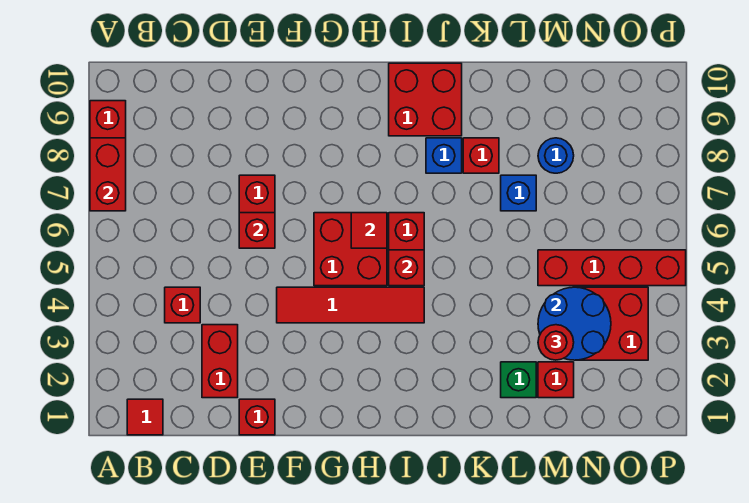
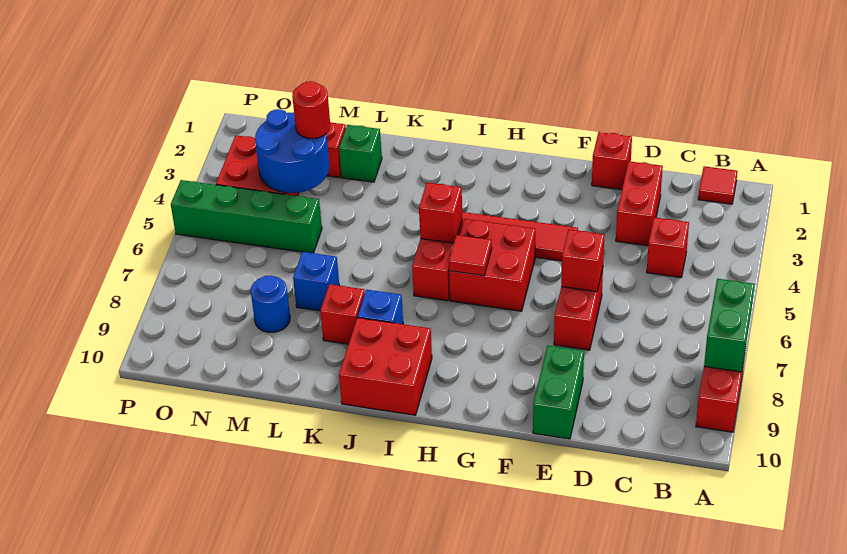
red brick A7:A8 level 2 -> green brick A7:A8 level 2
none -> green brick E9:E10 level 1
red brick M5:P5 level 1 -> green brick M5:P5 level 1

